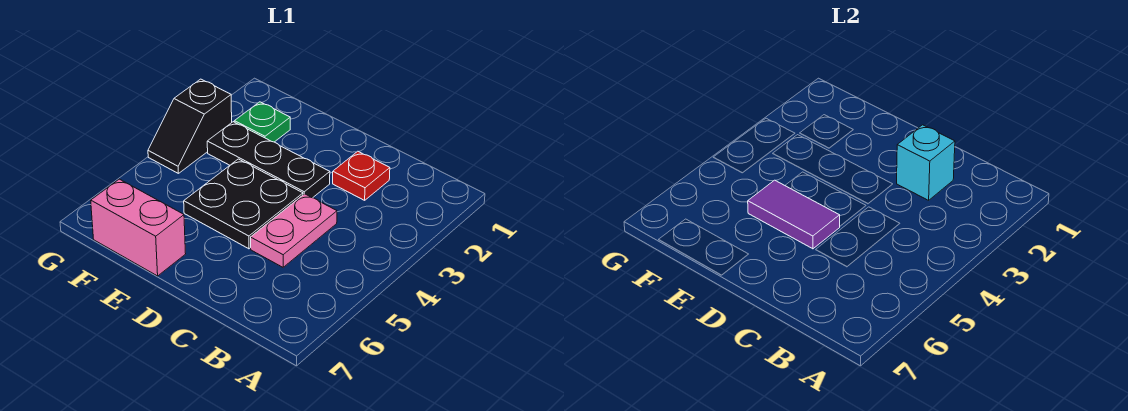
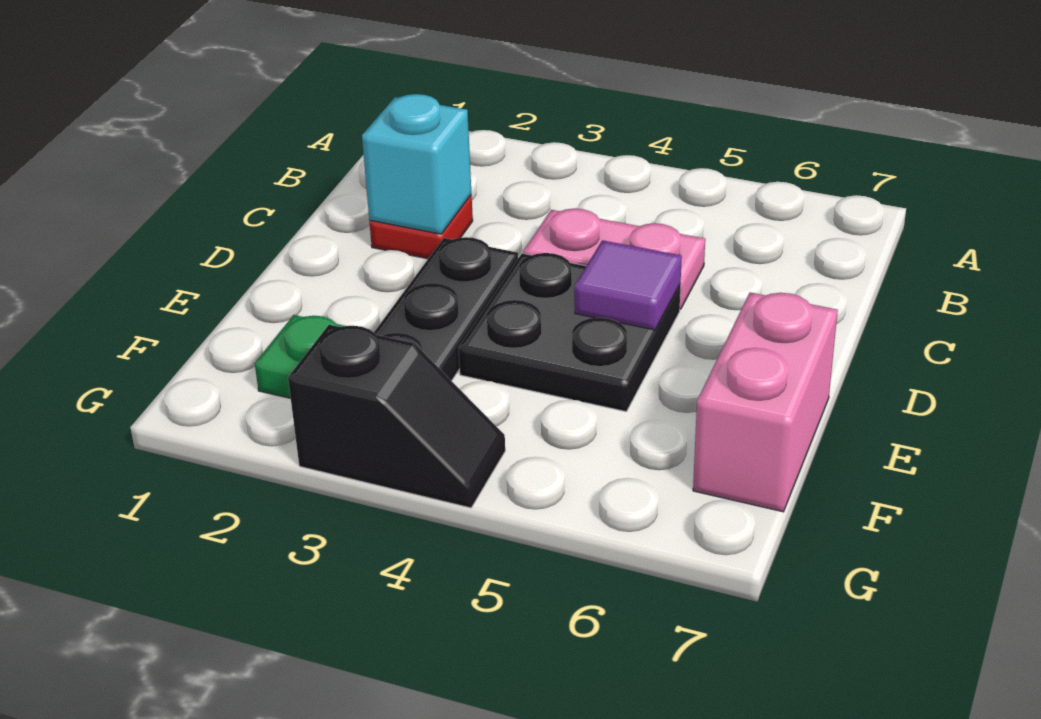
purple tile D5:E5 level 2 -> purple tile D5 level 2

